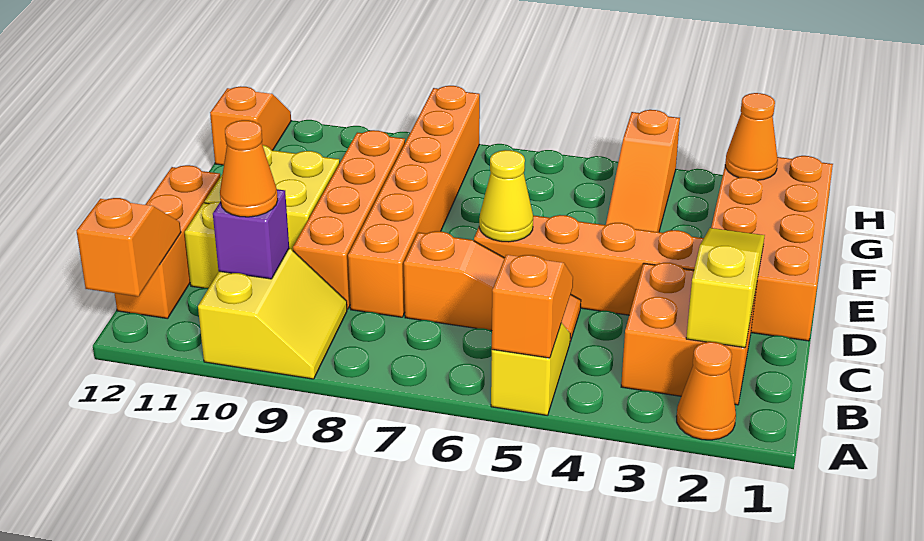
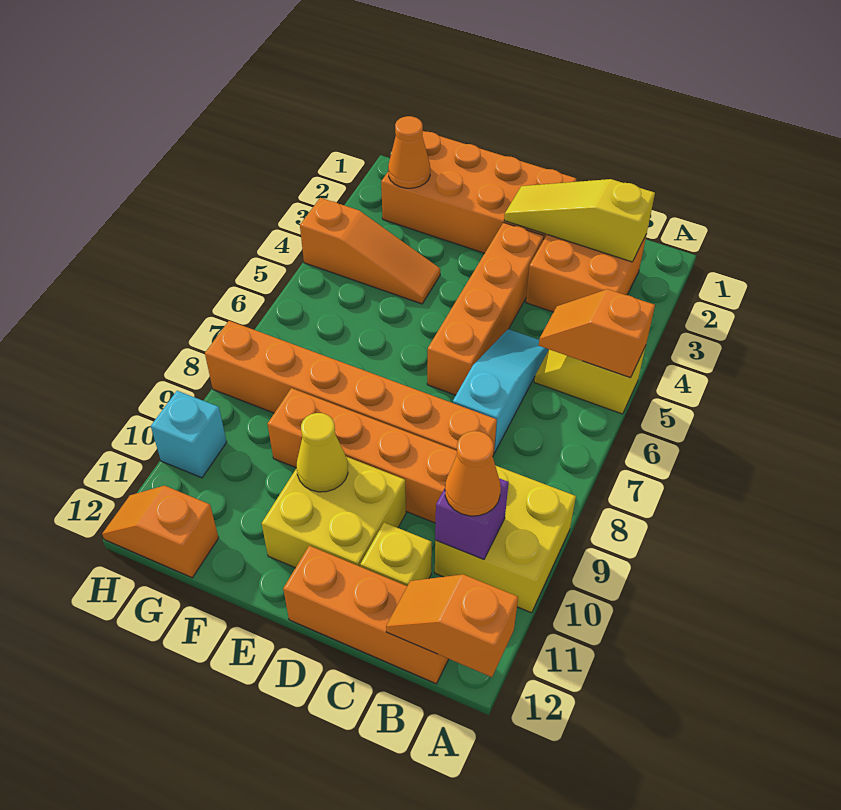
orange cone A2 level 1 -> none
yellow slope A9:B10 level 1 top 10 -> yellow brick A9:B10 level 1
orange slope C5:C7 level 1 top 7 -> cyan slope C5:C7 level 1 top 7
yellow cone D6 level 2 -> yellow cone E10 level 2
none -> cyan brick H10 level 1

